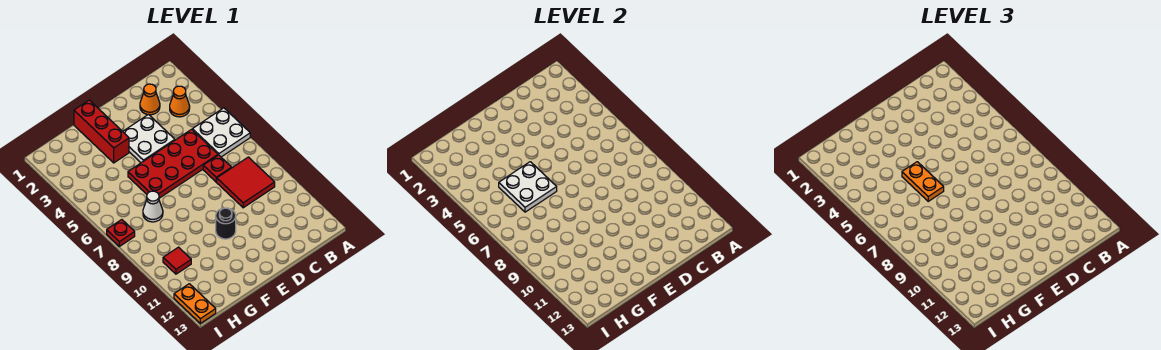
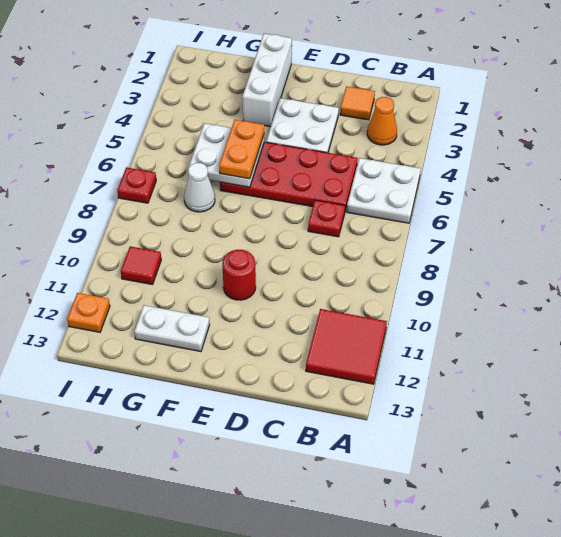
red tile B8:C9 level 1 -> red tile A11:B12 level 1
orange cone C2 level 1 -> orange tile C2 level 1
black round brick E10 level 1 -> red round brick E10 level 1
red brick F1:F3 level 1 -> white brick F1:F3 level 1
none -> white plate F12:G12 level 1
orange plate I12:I13 level 1 -> orange plate I12 level 1

